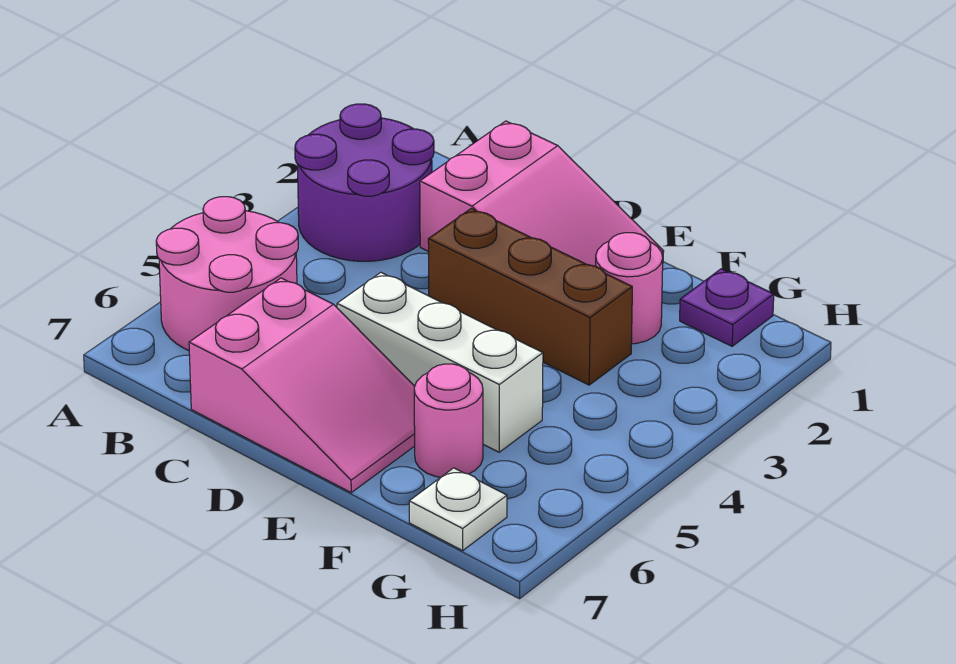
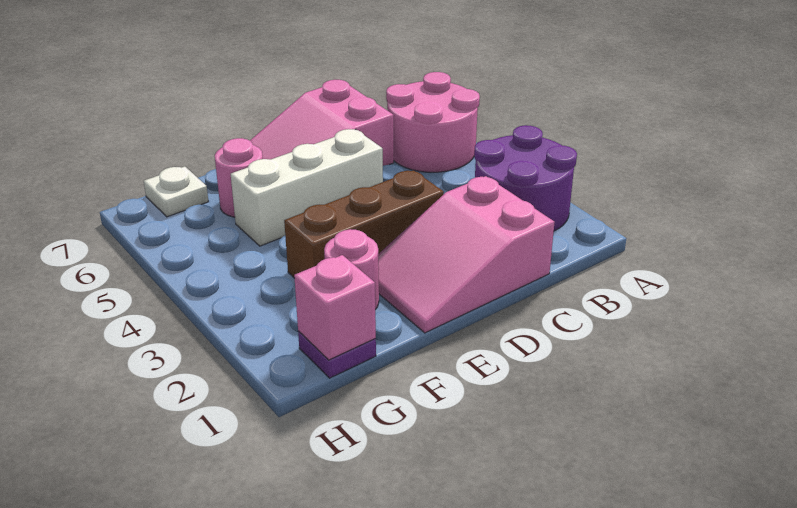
none -> pink brick G1 level 2

